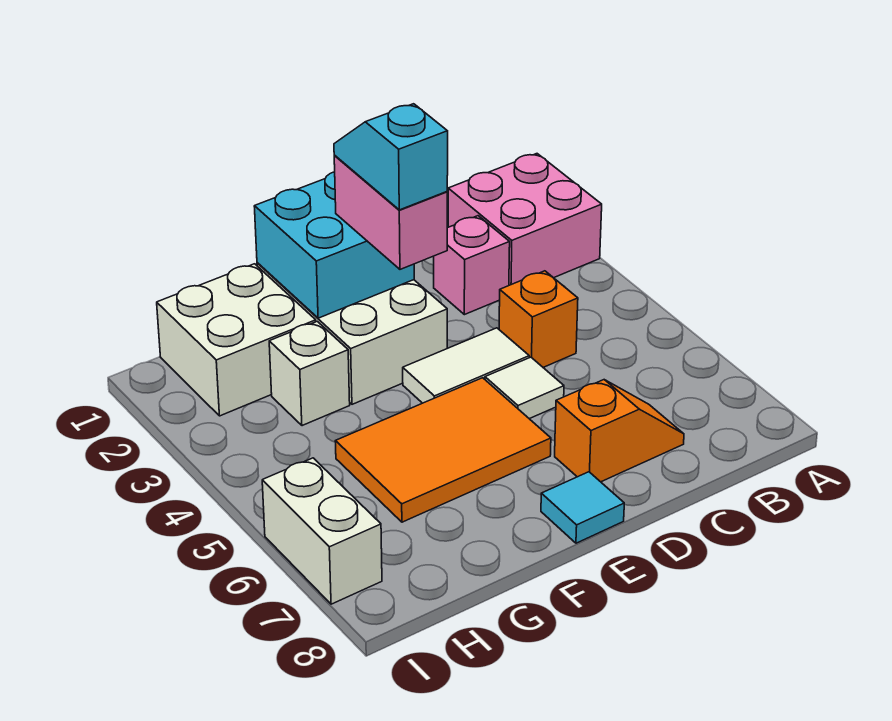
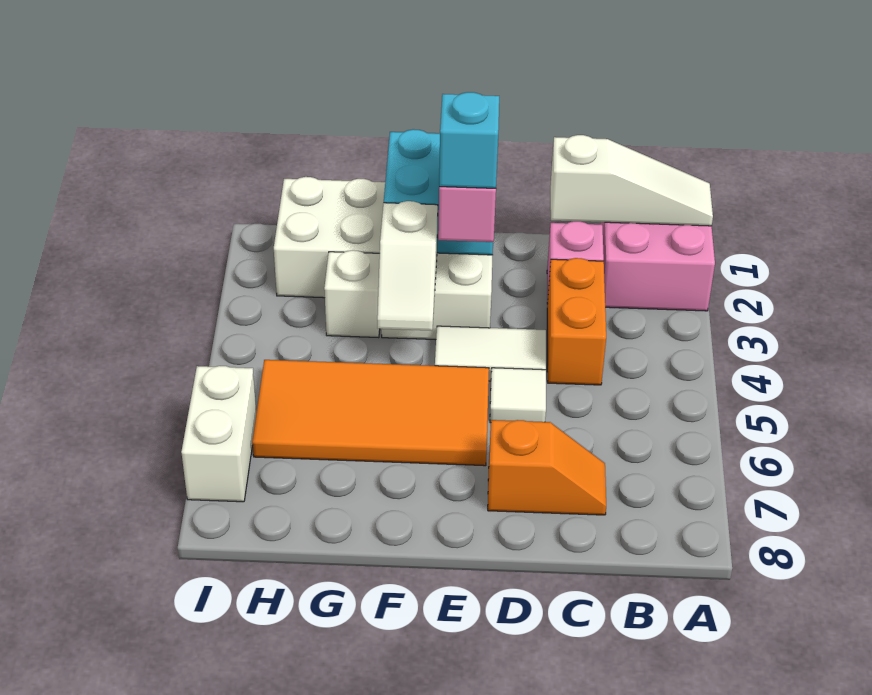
none -> white slope A1:C1 level 2 top C
orange brick C4 level 1 -> orange brick C3:C4 level 1
orange tile E5:G6 level 1 -> orange tile E5:H6 level 1
cyan tile E8 level 1 -> none
none -> white slope F3:F4 level 2 top 3

